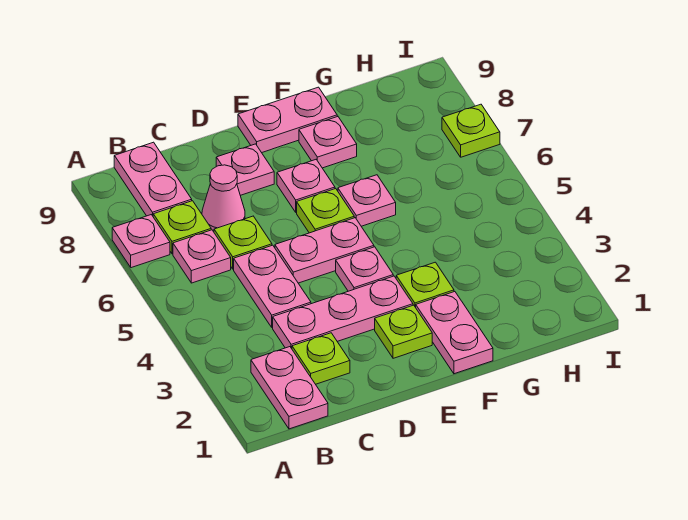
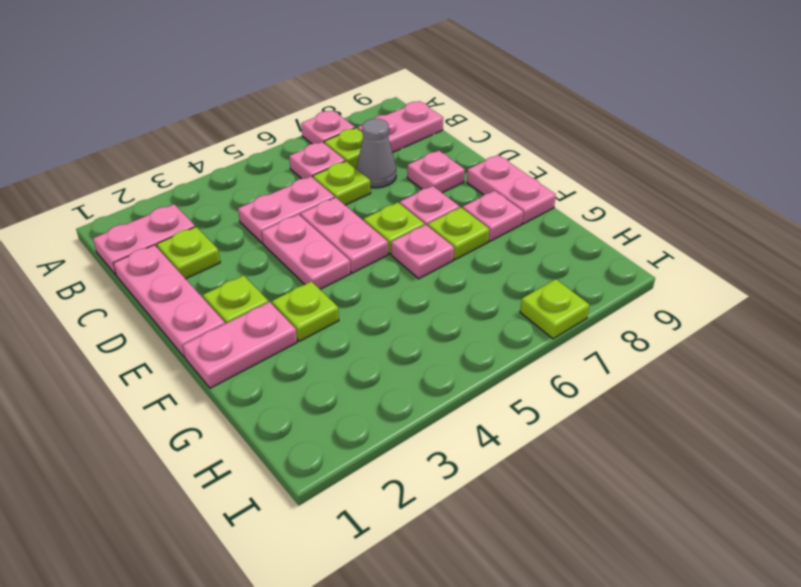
pink plate C3:E3 level 1 -> pink plate C1:E1 level 1
pink cone C7 level 1 -> grey cone C7 level 1
pink plate E4 level 1 -> pink plate D4:E4 level 1
none -> lime plate F7 level 1

